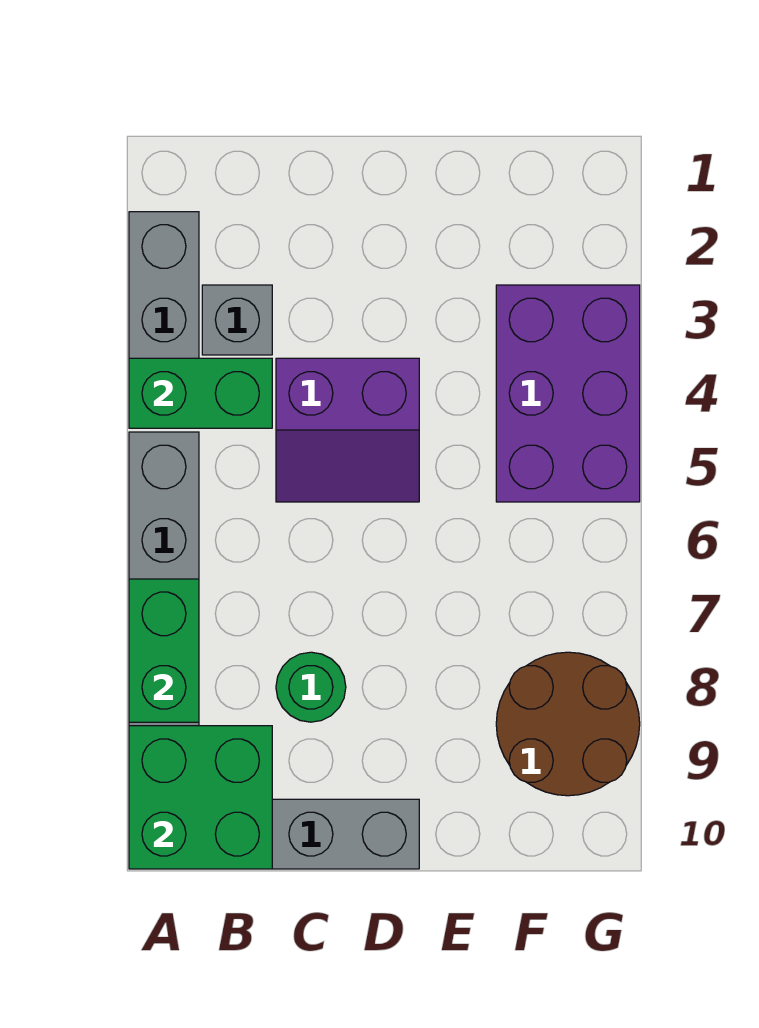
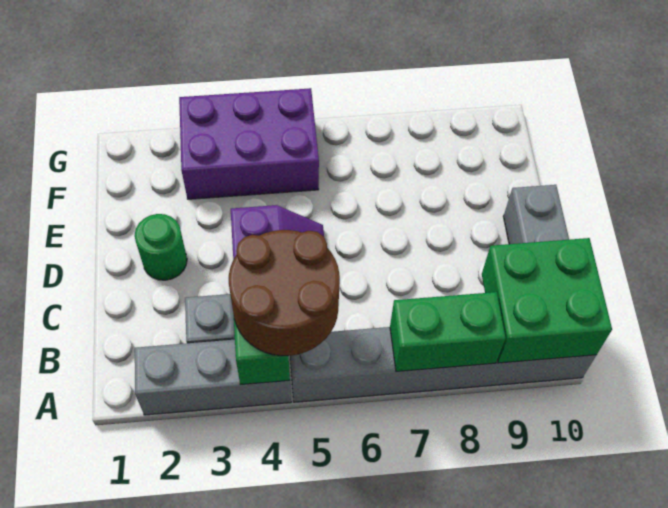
green round brick C8 level 1 -> green round brick D2 level 1
brown round brick F8:G9 level 1 -> brown round brick A4:B5 level 3

